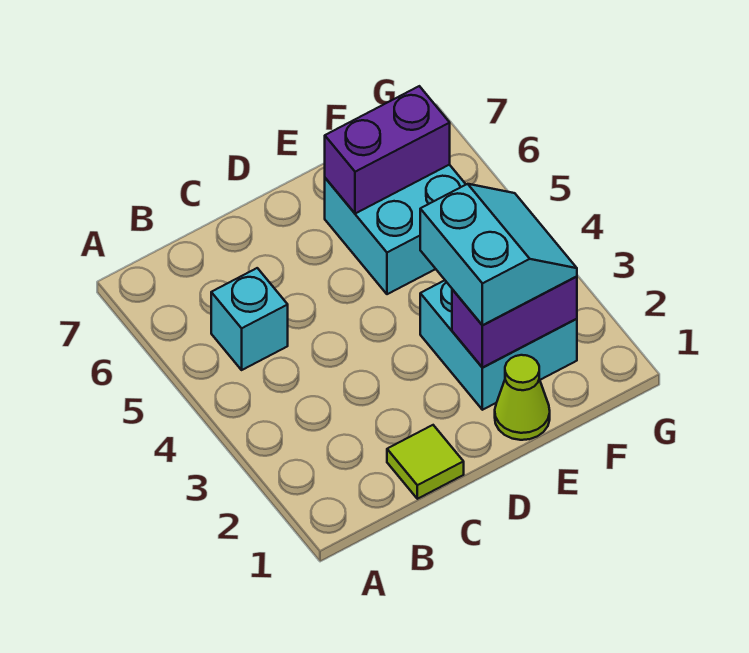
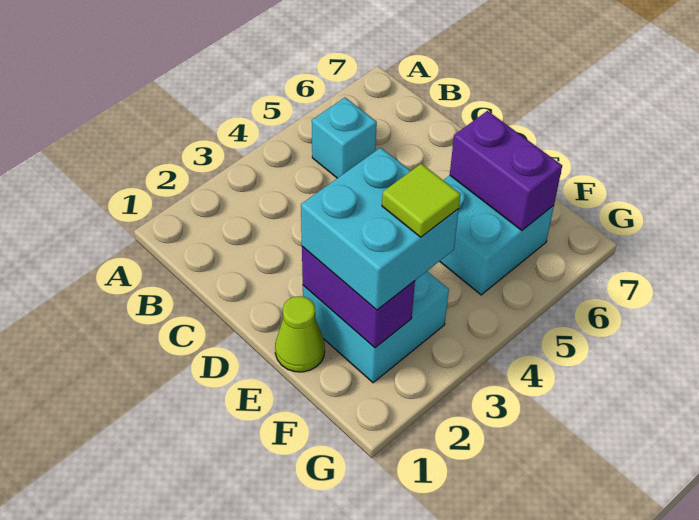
lime tile C1 level 1 -> lime tile F3 level 4
cyan slope E2:F3 level 3 top E -> cyan brick E2:F3 level 3

